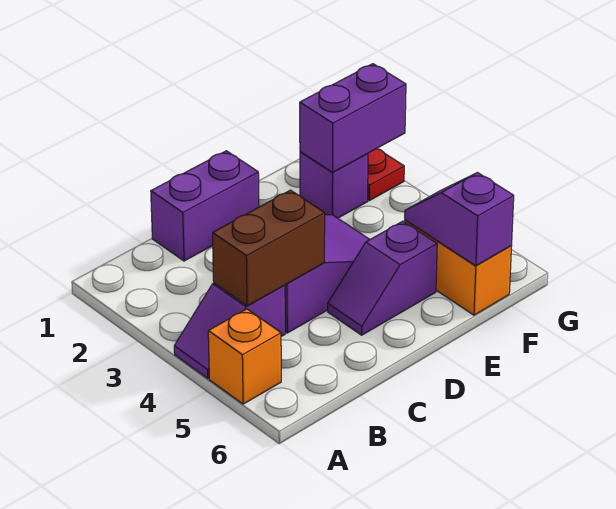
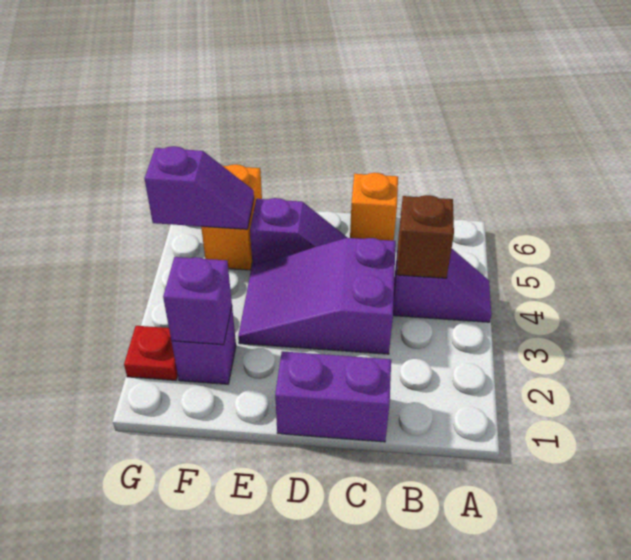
orange brick A5 level 1 -> orange brick C6 level 1
brown brick B4:C4 level 2 -> brown brick B4 level 2
purple brick F2:G2 level 2 -> purple brick F2 level 2
purple slope F5:F6 level 2 top 6 -> purple slope F5:G5 level 2 top G

